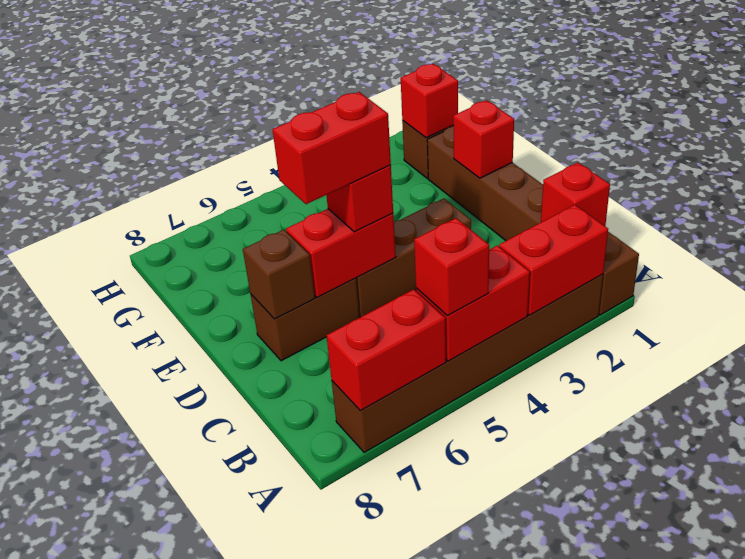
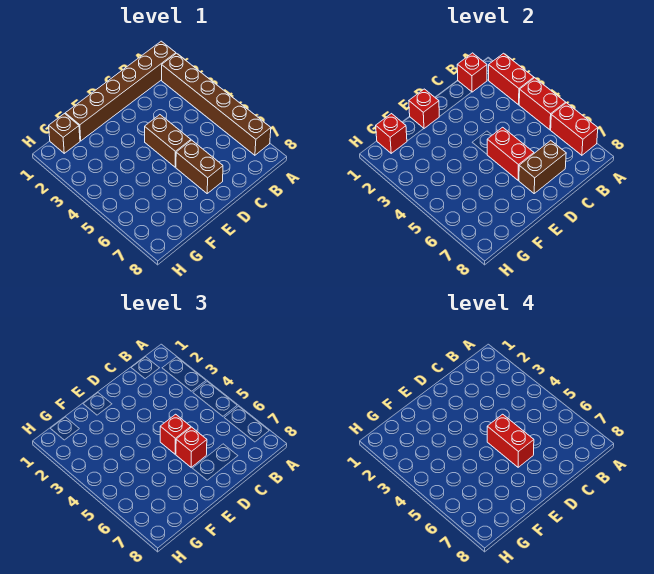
red brick A5 level 3 -> red brick D6 level 3
brown brick D3:D5 level 1 -> brown brick D4:D5 level 1
brown brick D7 level 2 -> brown brick C7:D7 level 2

